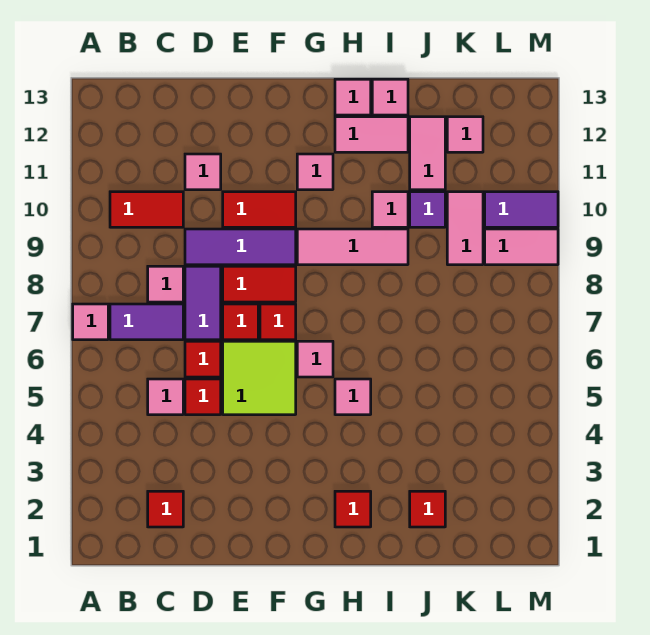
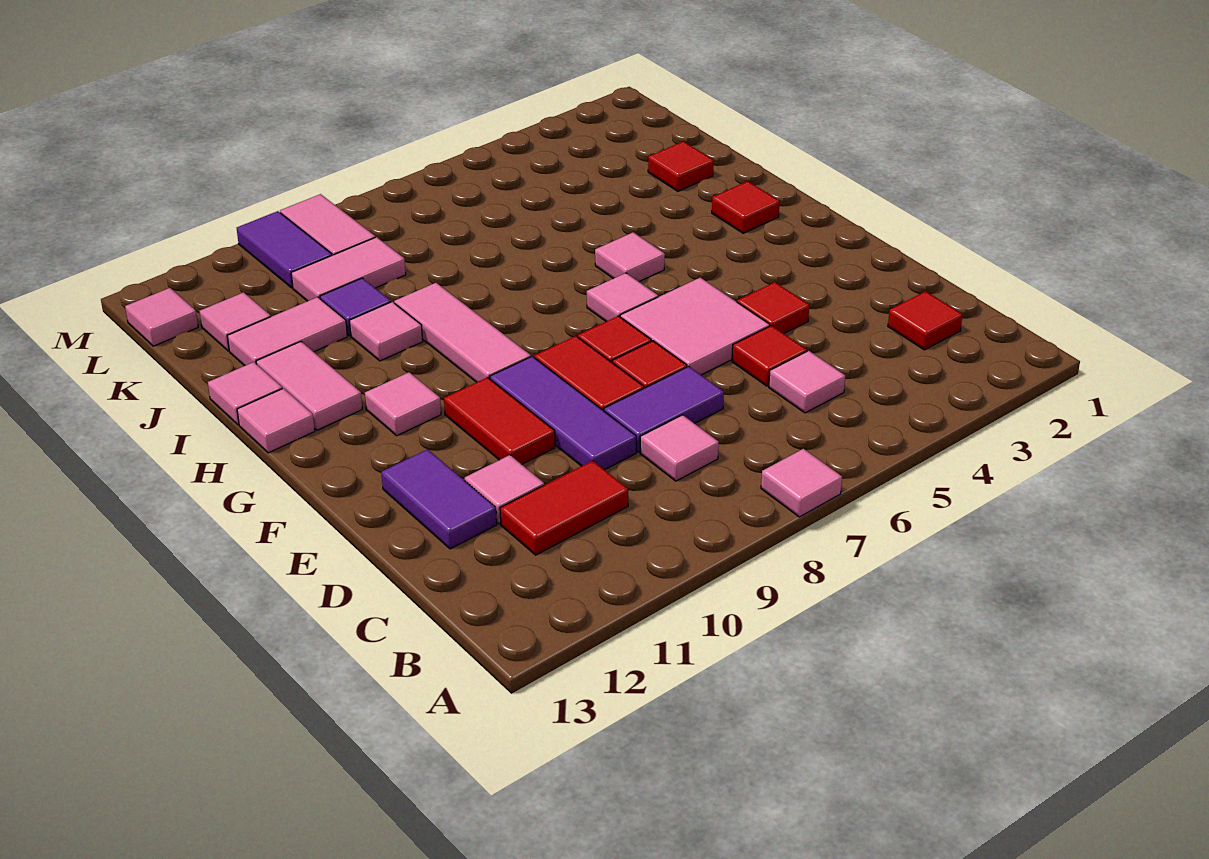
purple tile B7:C7 level 1 -> purple tile D12:E12 level 1
red tile B10:C10 level 1 -> red tile C10:C11 level 1
red tile D6 level 1 -> red tile E4 level 1
lime tile E5:F6 level 1 -> pink tile E5:F6 level 1
none -> pink tile L13 level 1

